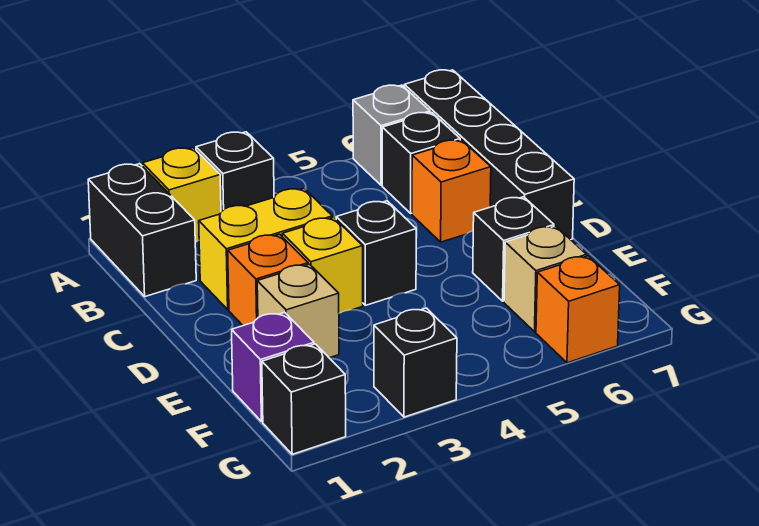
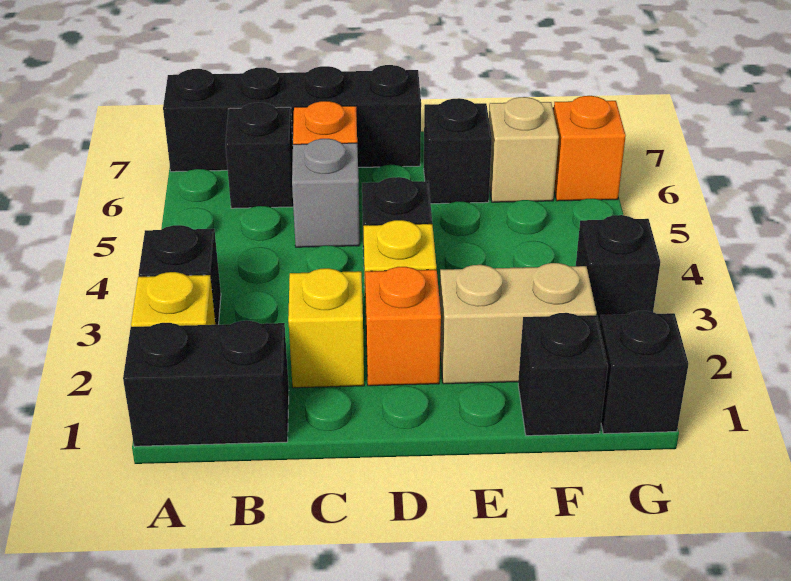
grey brick A6 level 1 -> grey brick C5 level 1
yellow brick C2:C3 level 1 -> yellow brick C2 level 1
tan brick E2 level 1 -> tan brick E2:F2 level 1
purple brick F1 level 1 -> black brick F1 level 1

